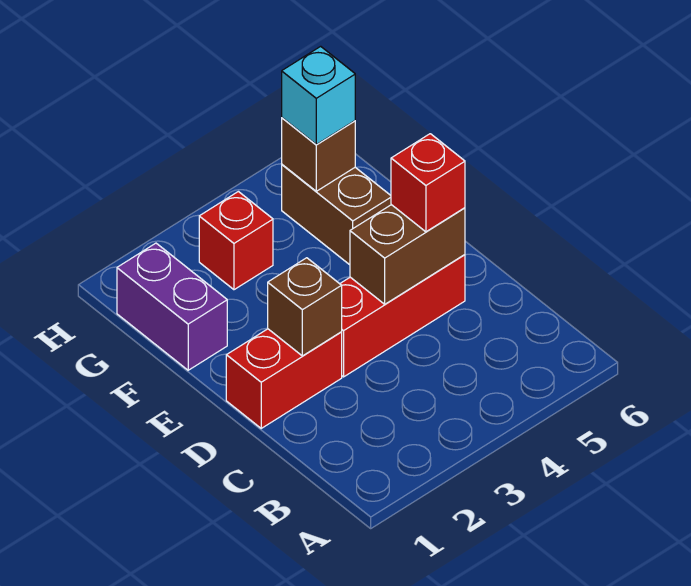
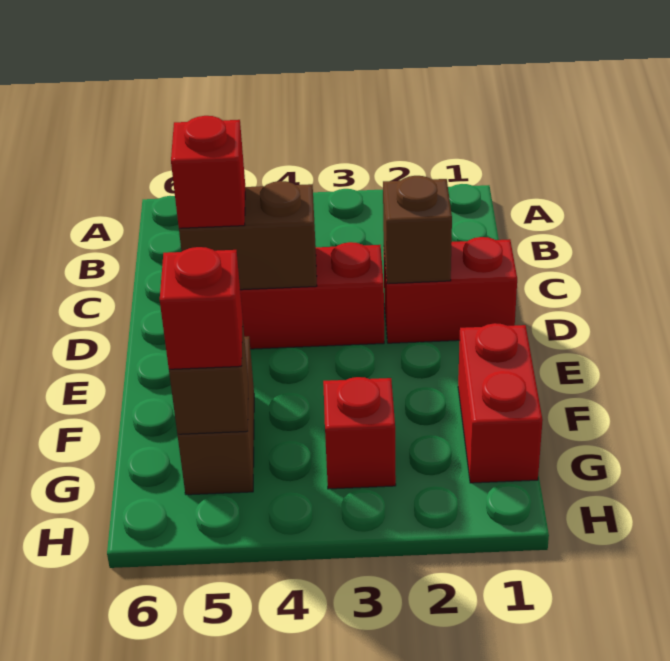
purple brick F1:G1 level 1 -> red brick F1:G1 level 1
cyan brick G5 level 3 -> red brick G5 level 3

